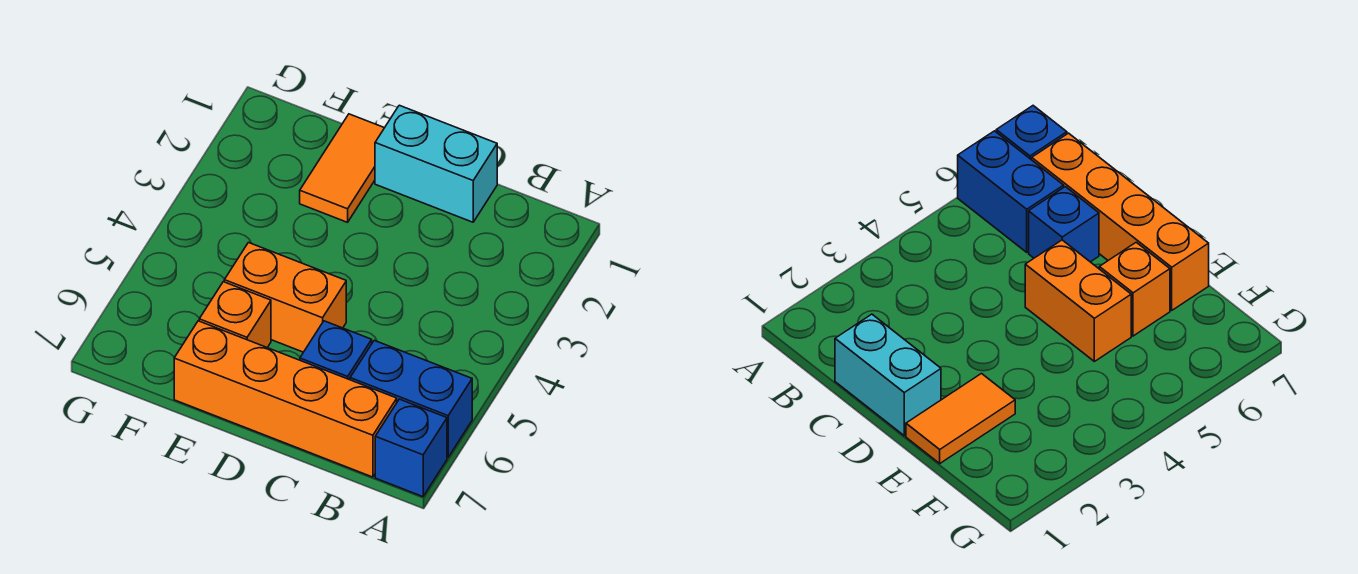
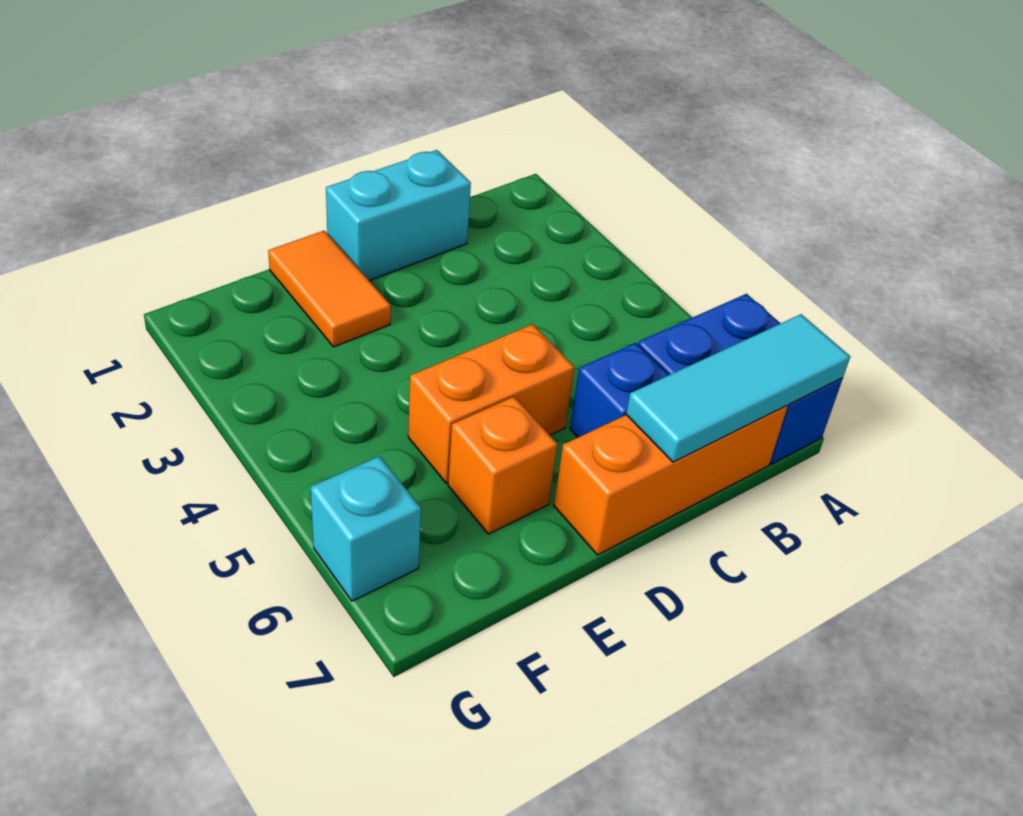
none -> cyan tile A7:C7 level 2
orange brick B7:E7 level 1 -> orange brick B7:D7 level 1
none -> cyan brick G6 level 1

